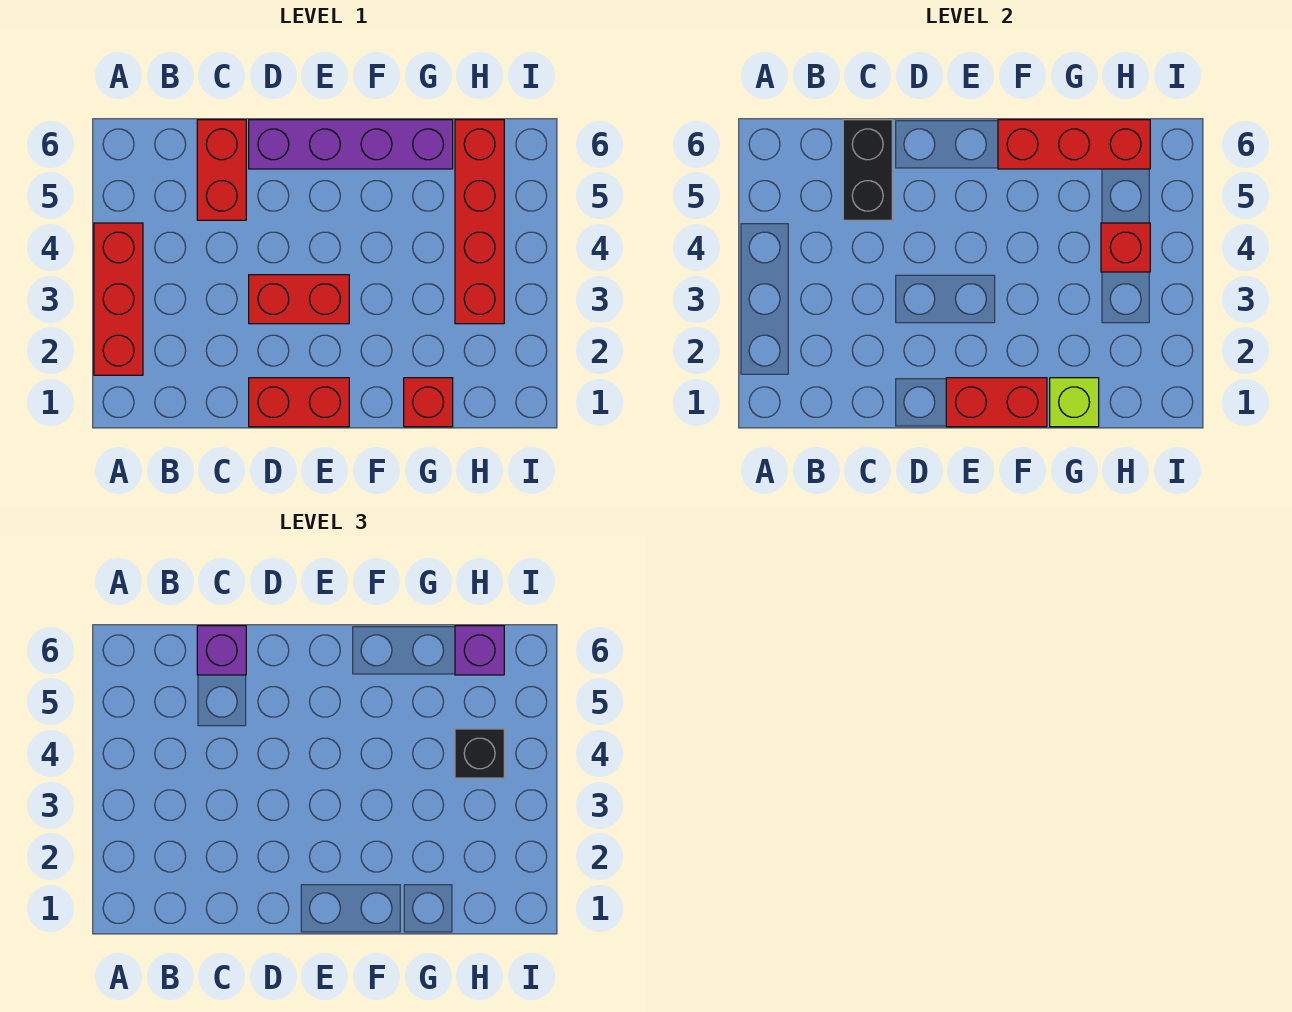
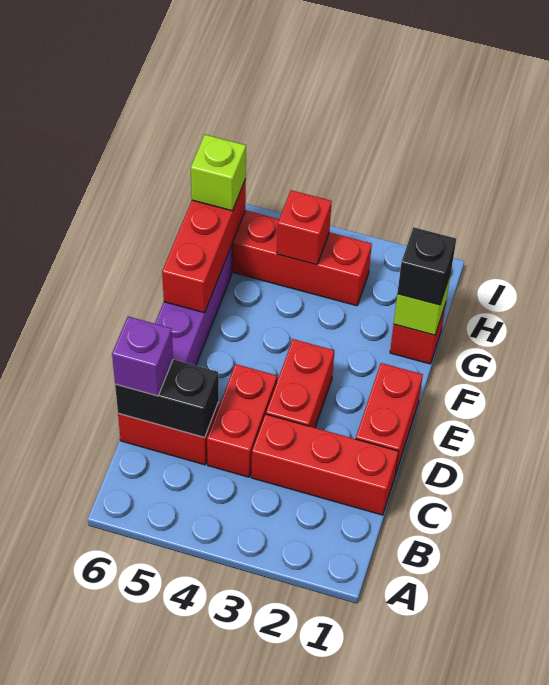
red brick A2:A4 level 1 -> red brick C1:C3 level 1
red brick E1:F1 level 2 -> red brick C4:D4 level 1
black brick H4 level 3 -> black brick G1 level 3
purple brick H6 level 3 -> lime brick H6 level 3

